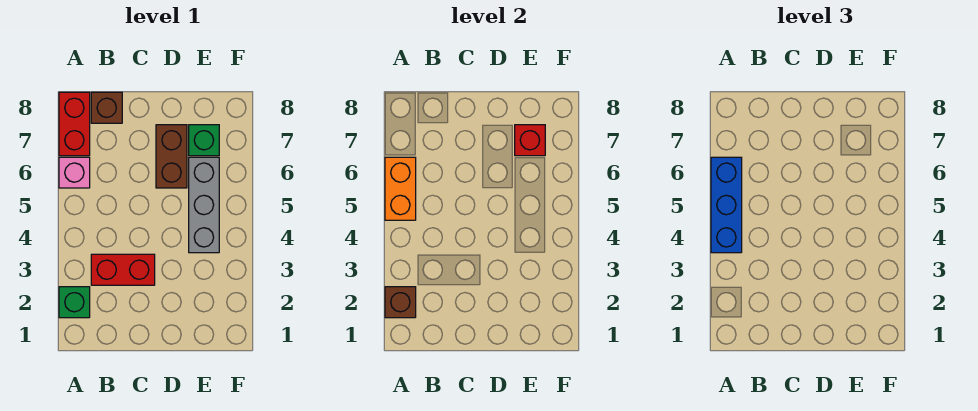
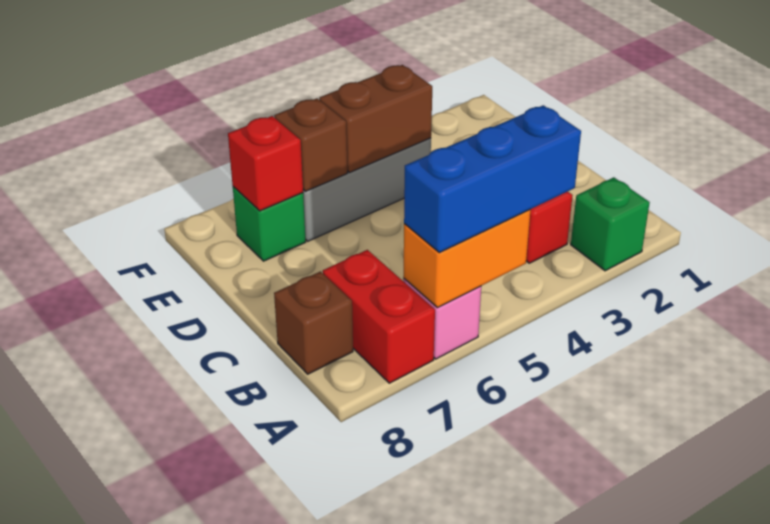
brown brick A2 level 2 -> brown brick E6 level 2
red brick A7:A8 level 1 -> red brick A7:B7 level 1
brown brick D6:D7 level 1 -> brown brick E4:E5 level 2

